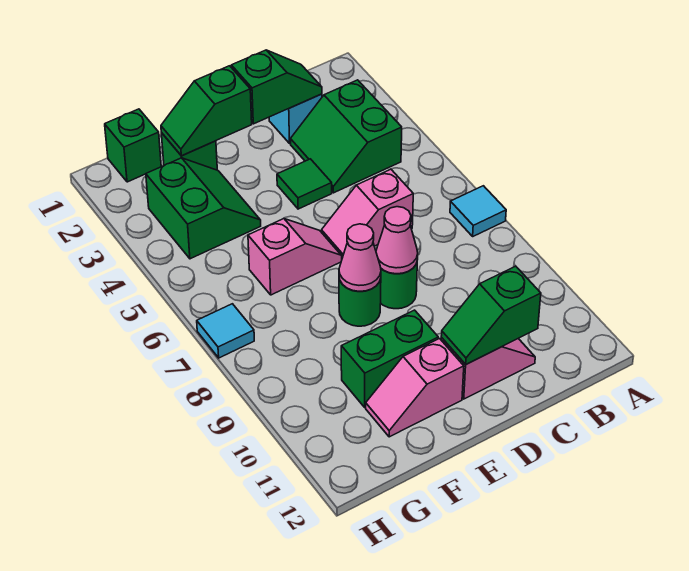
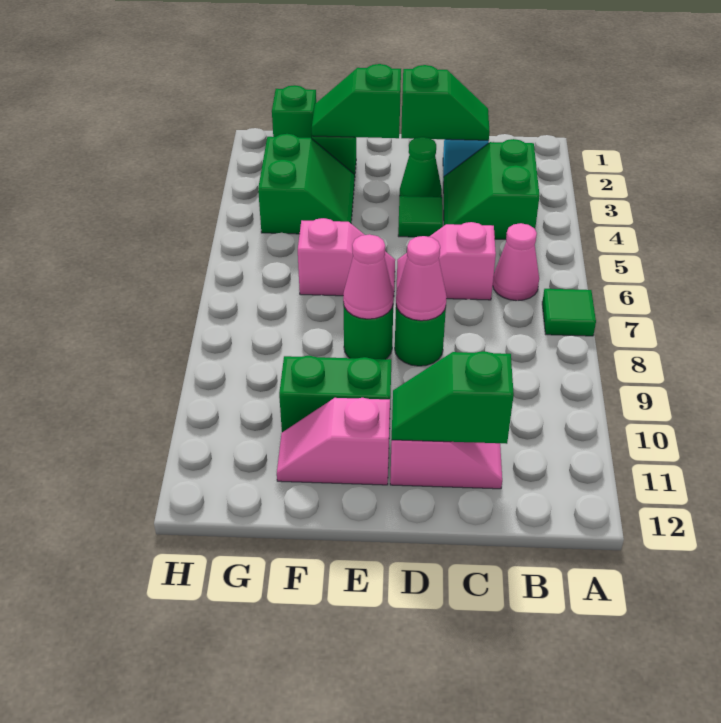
cyan tile A7 level 1 -> green tile A7 level 1
none -> pink cone B6 level 1
none -> green cone D3 level 1
cyan tile H7 level 1 -> none

